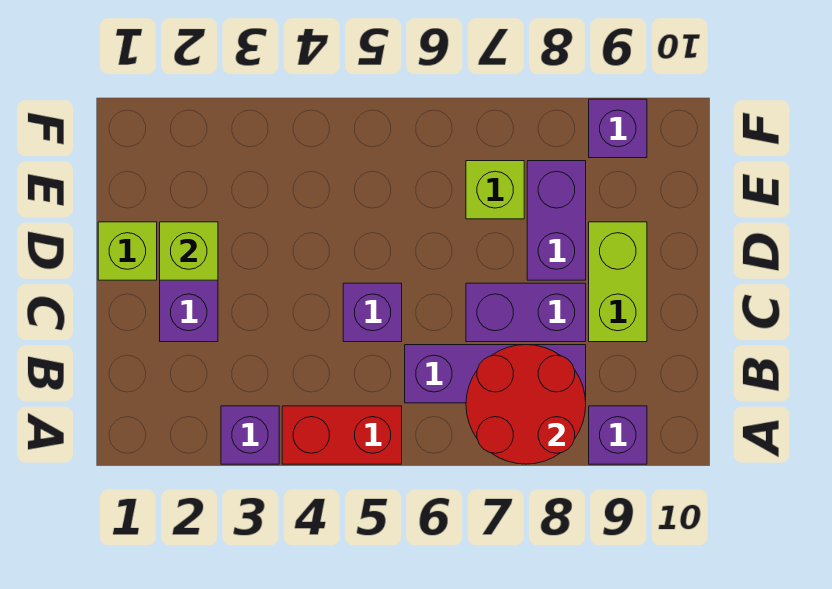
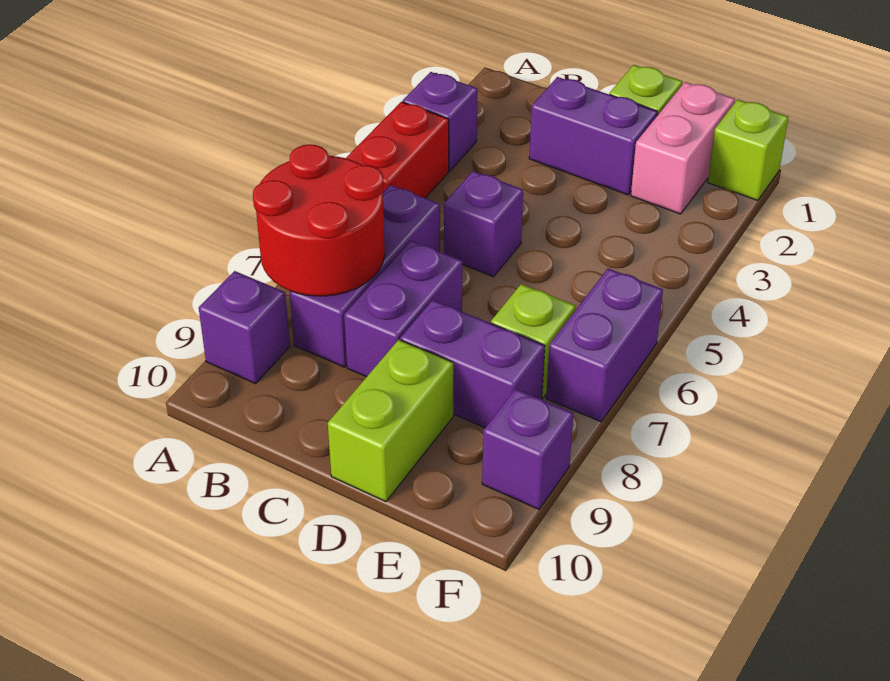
lime brick C9:D9 level 1 -> lime brick D9:D10 level 1
lime brick D2 level 2 -> lime brick F1 level 1
none -> pink brick E1:E2 level 1
none -> purple brick F6:F7 level 1

